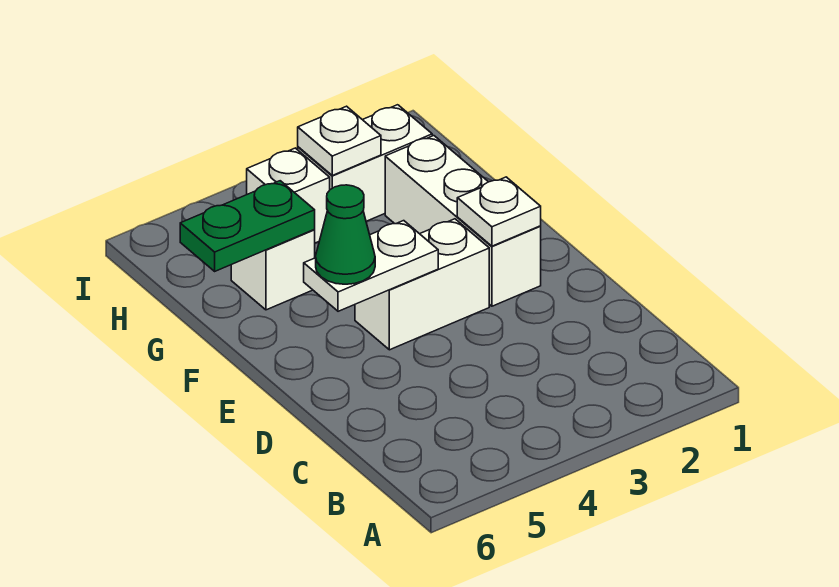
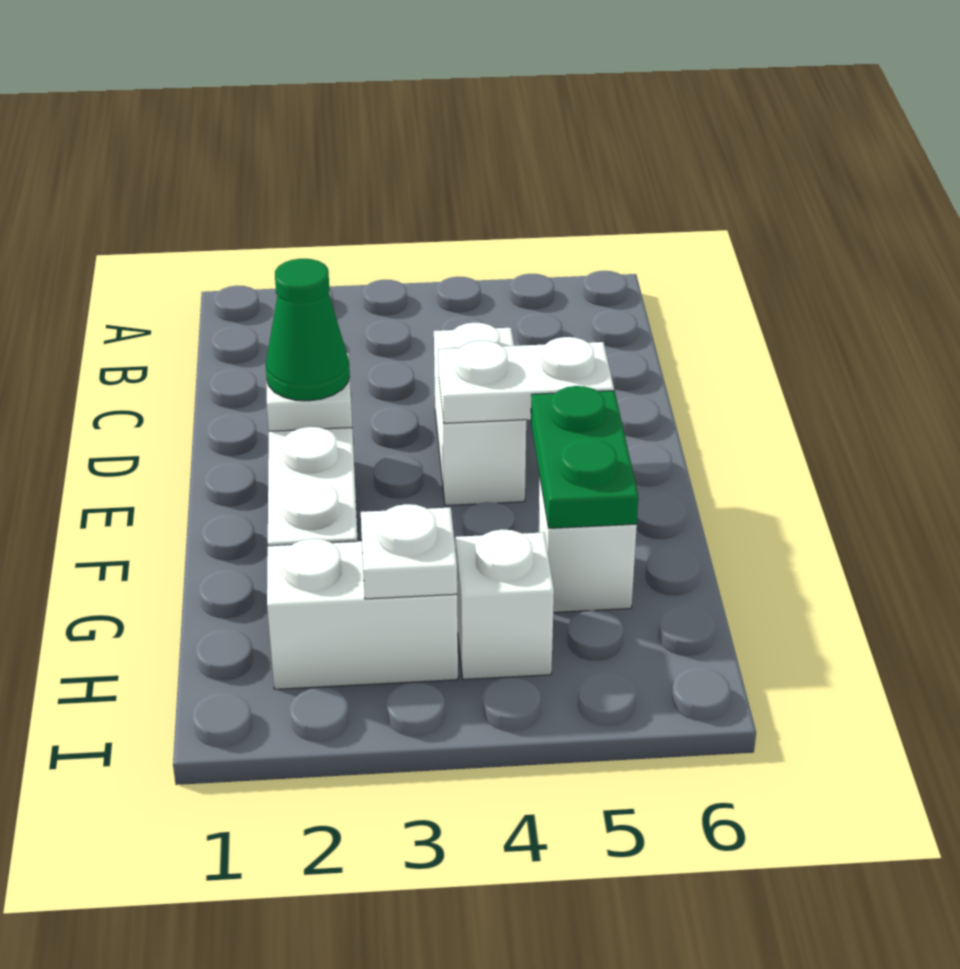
white brick E3:E4 level 1 -> white brick D4:E4 level 1
green cone E5 level 3 -> green cone E2 level 3
green plate G5:G6 level 2 -> green plate F5:G5 level 2

